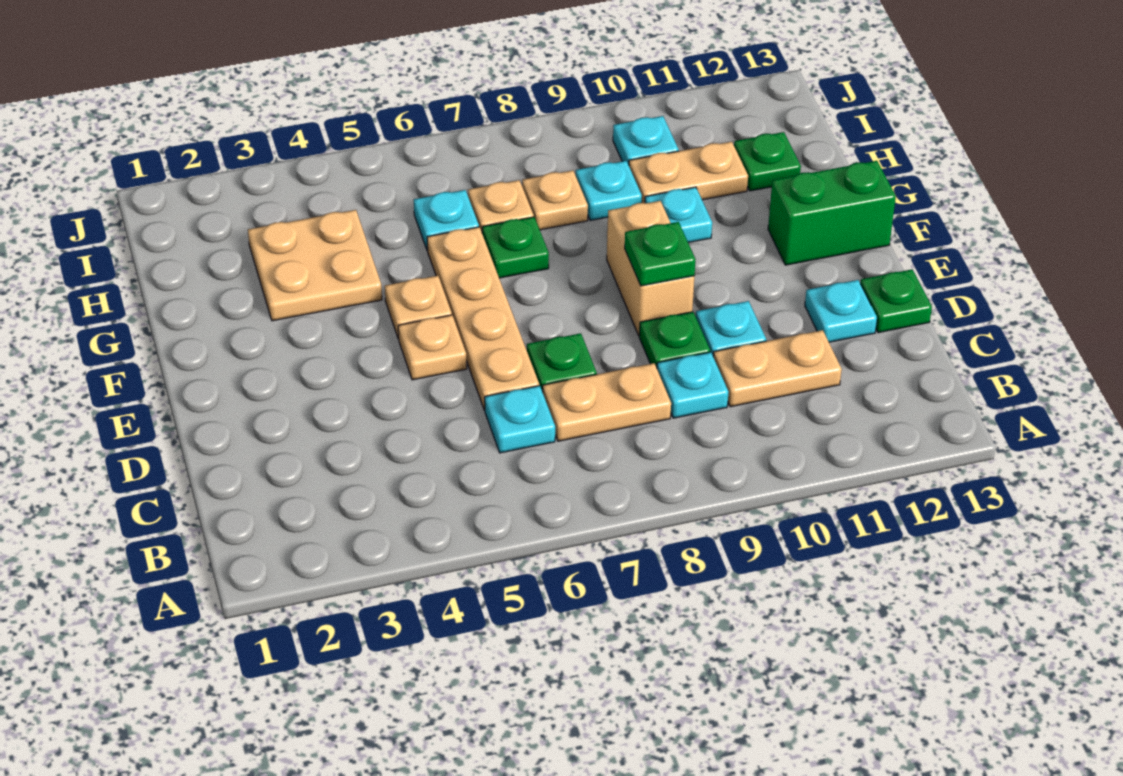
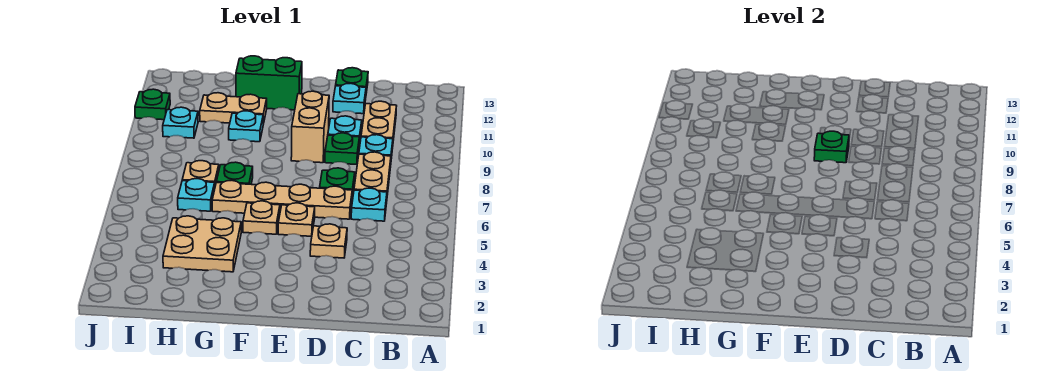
tan brick E9:F9 level 1 -> tan brick E9:E10 level 1
green brick F12:F13 level 1 -> green brick F12:G12 level 1
tan plate H8 level 1 -> tan plate D4 level 1
cyan plate H9 level 1 -> none
tan plate H10:H11 level 1 -> tan plate G11:H11 level 1
green plate H12 level 1 -> green plate J11 level 1

